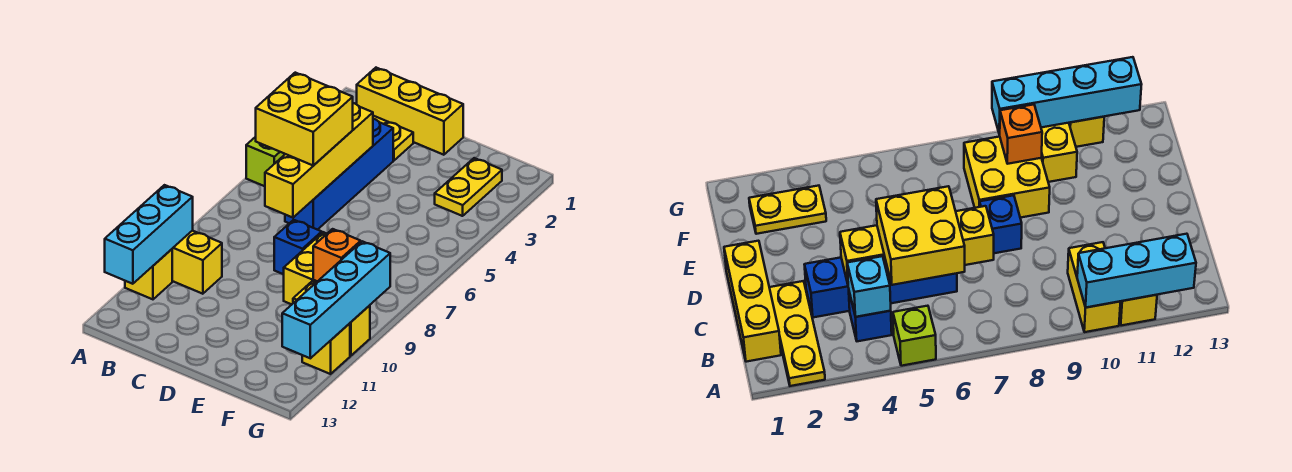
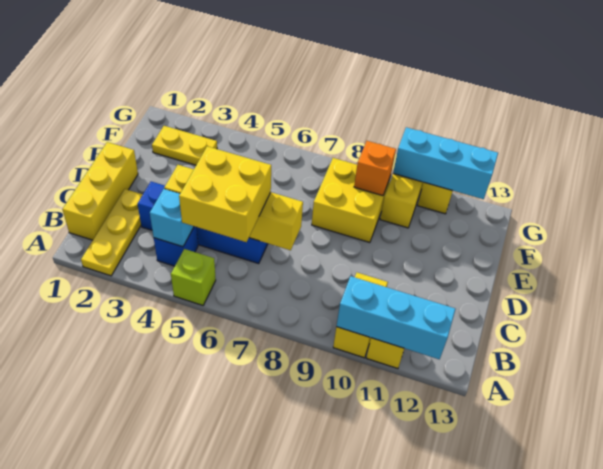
blue brick D8 level 1 -> none
cyan brick G9:G12 level 2 -> cyan brick G10:G12 level 2

